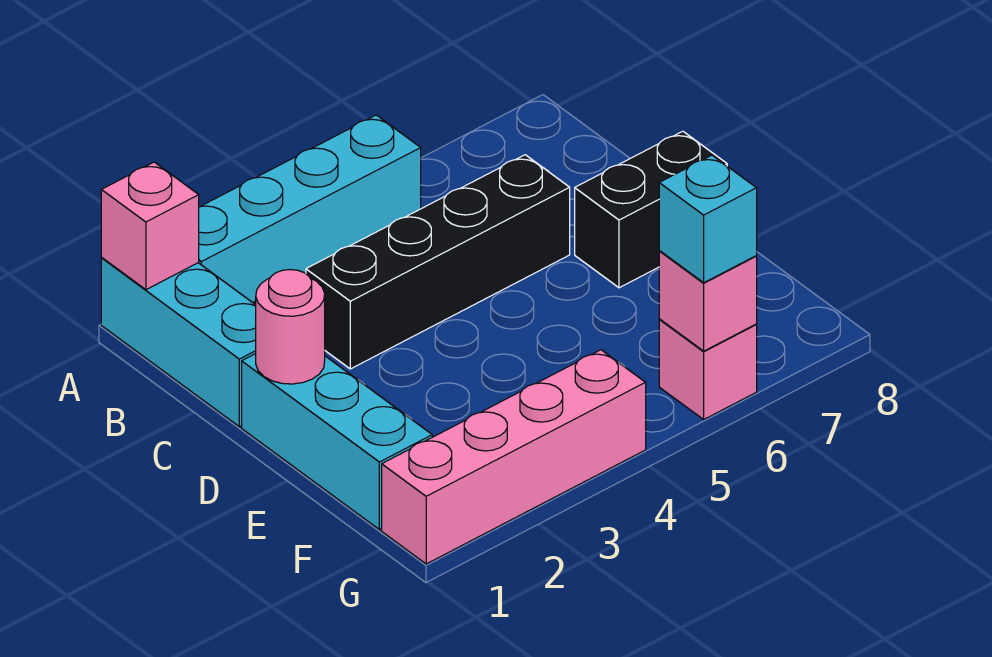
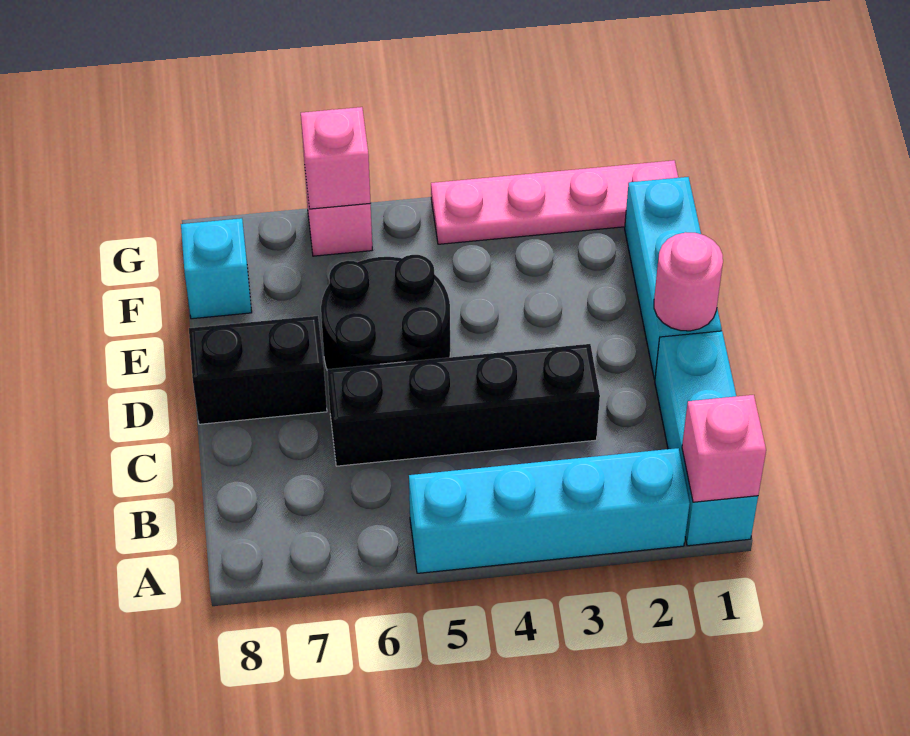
none -> black round brick D5:E6 level 1
pink brick G1:G4 level 1 -> pink plate G1:G4 level 1
cyan brick G6 level 3 -> cyan brick F8 level 1

